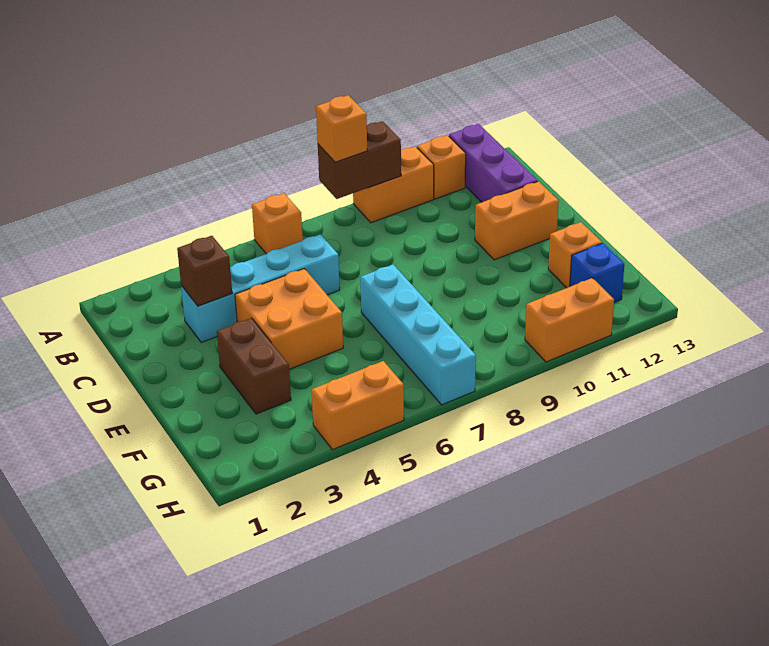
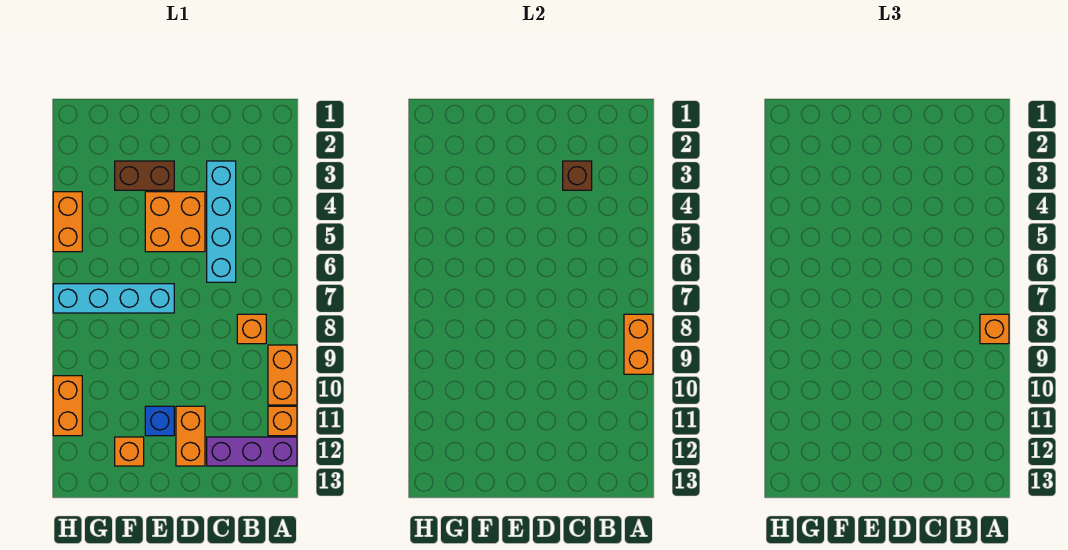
orange brick A6 level 1 -> orange brick B8 level 1
brown brick A8:A9 level 2 -> orange brick A8:A9 level 2
blue brick G12 level 1 -> blue brick E11 level 1

